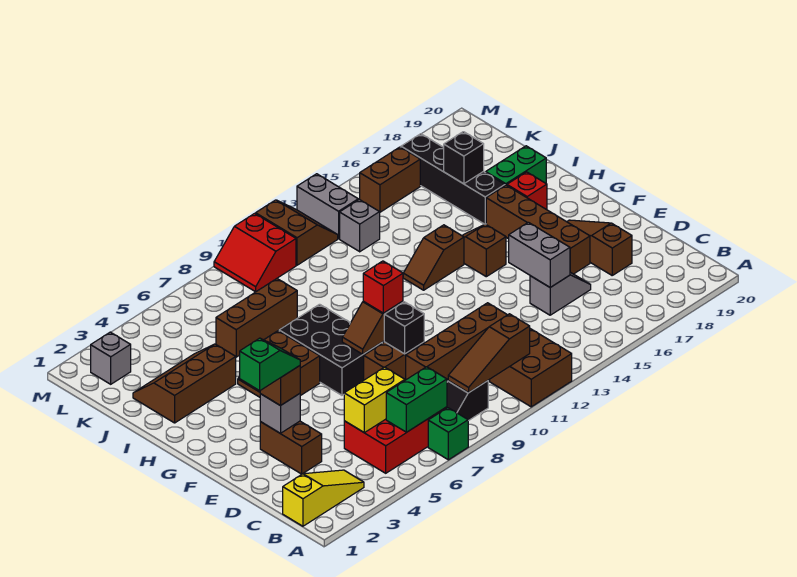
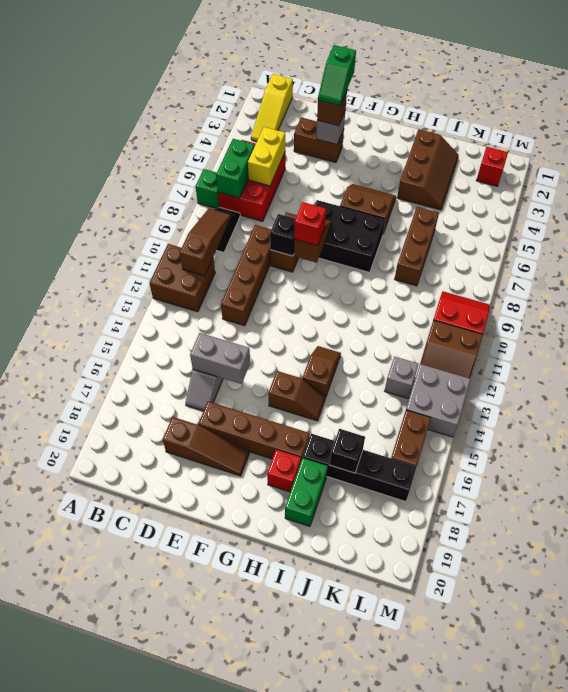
grey brick L2 level 1 -> red brick L2 level 1
grey brick L13:M13 level 1 -> grey brick L13:M14 level 1

